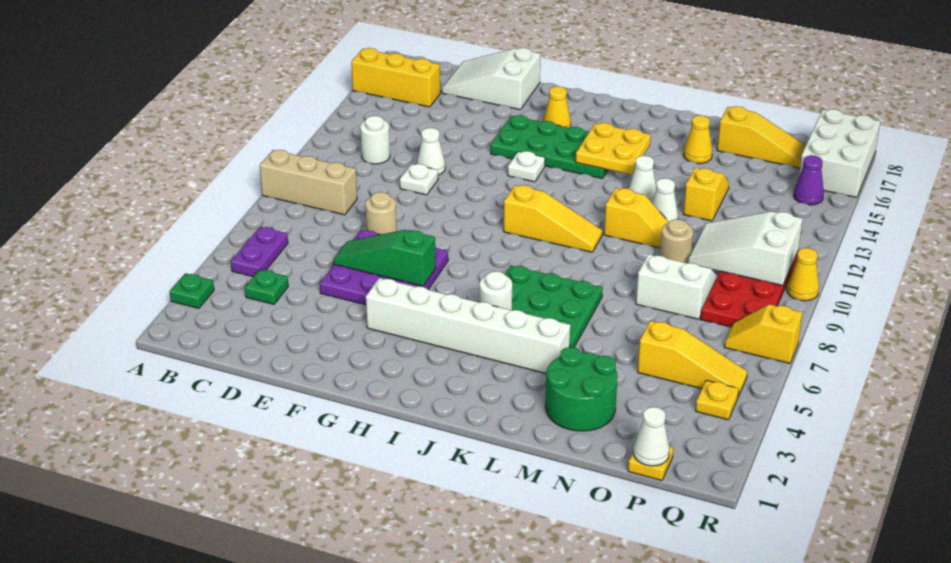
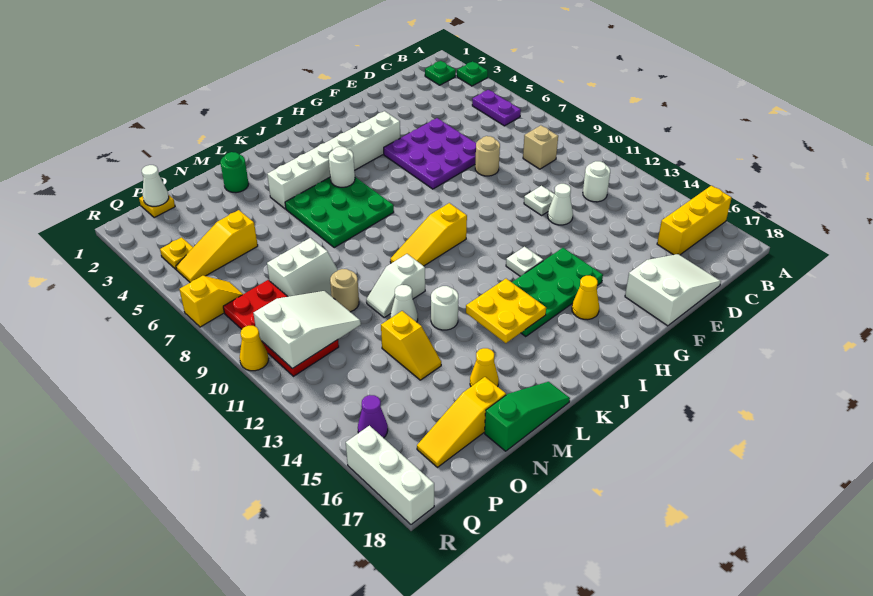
tan brick A9:C9 level 1 -> tan brick C9 level 1
green plate C4 level 1 -> green plate B2 level 1
green slope E6:G6 level 2 top G -> green slope L18:N18 level 1 top N
yellow slope L11:M11 level 1 top L -> white slope L11:M11 level 1 top L
white cone L13 level 1 -> white round brick L13 level 1
green round brick M2:N3 level 1 -> green round brick M2 level 1
white brick Q16:R18 level 1 -> white brick R16:R18 level 1

